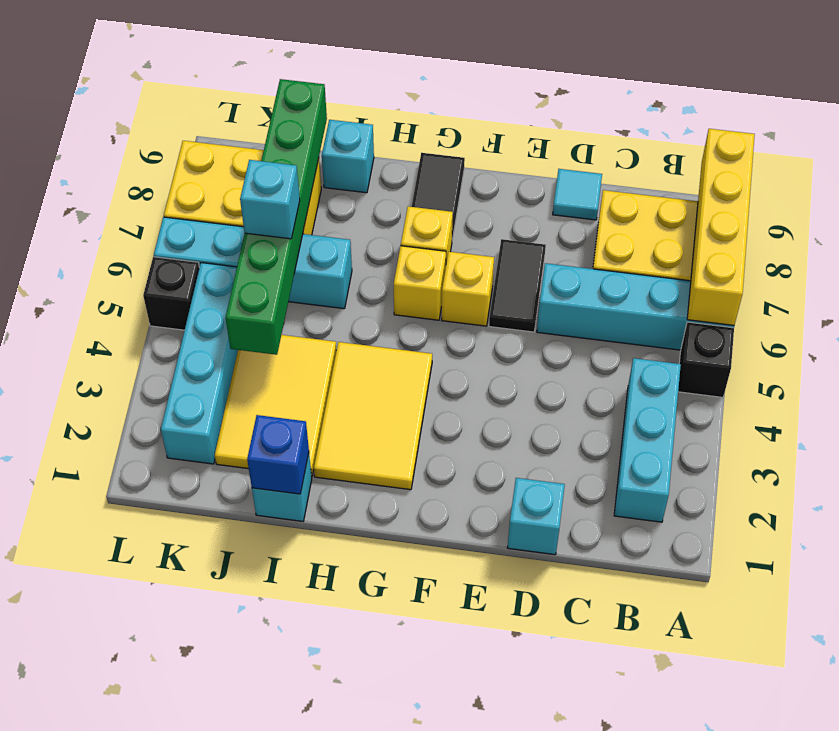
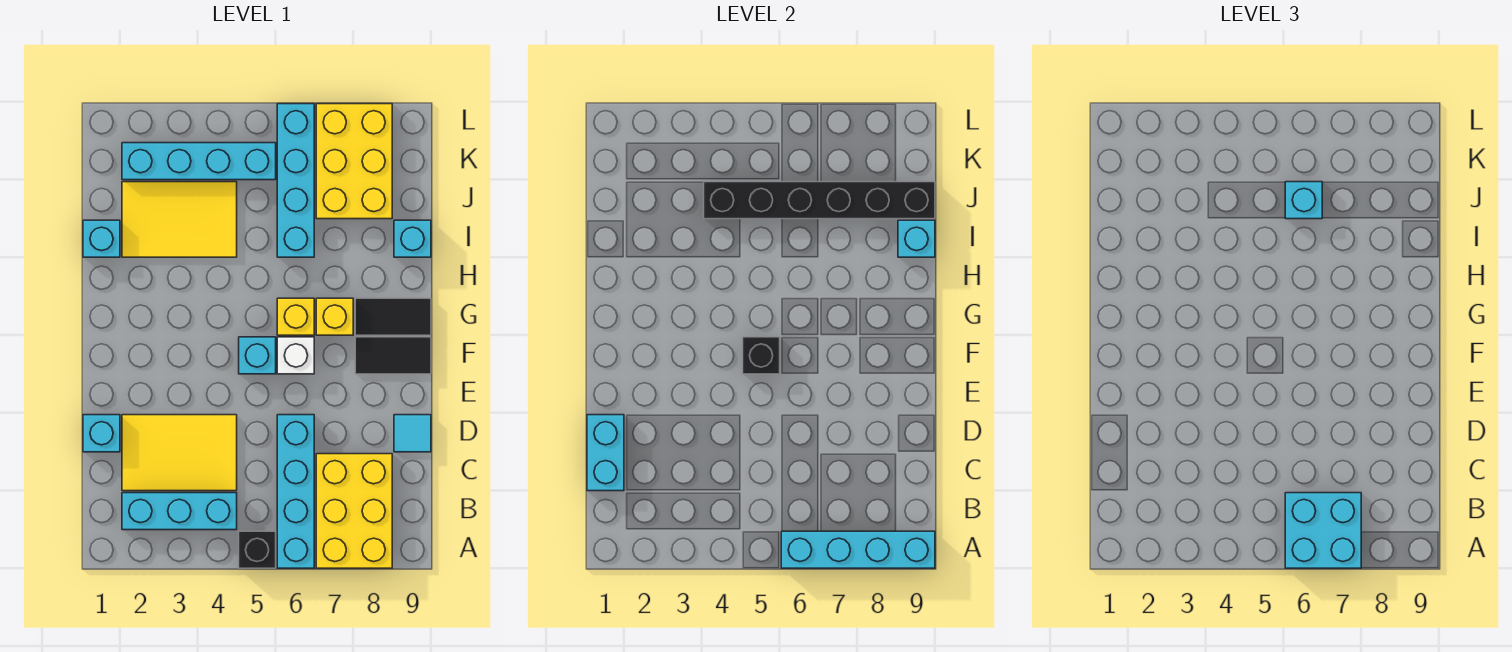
yellow brick A6:A9 level 2 -> cyan brick A6:A9 level 2
none -> cyan brick A6:B7 level 3
none -> cyan brick C1:D1 level 2
black tile E6:E7 level 1 -> black tile F8:F9 level 1
none -> cyan brick F5 level 1
yellow brick F6 level 1 -> white brick F6 level 1
yellow tile G2:H4 level 1 -> yellow tile C2:D4 level 1
blue brick I1 level 2 -> none
none -> cyan brick I9 level 2
green brick J4:J9 level 2 -> black brick J4:J9 level 2
black brick L5 level 1 -> black brick F5 level 2

